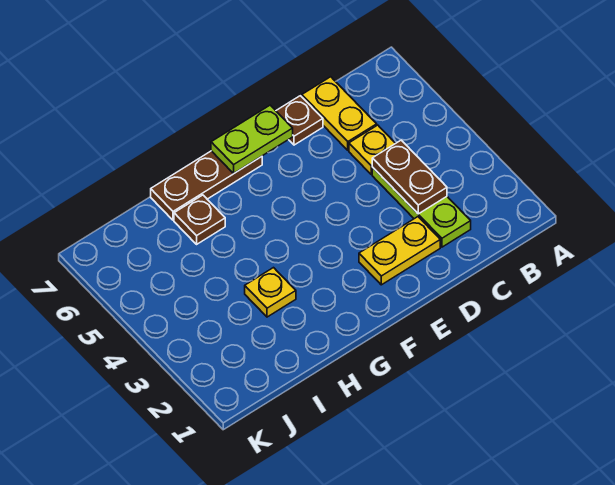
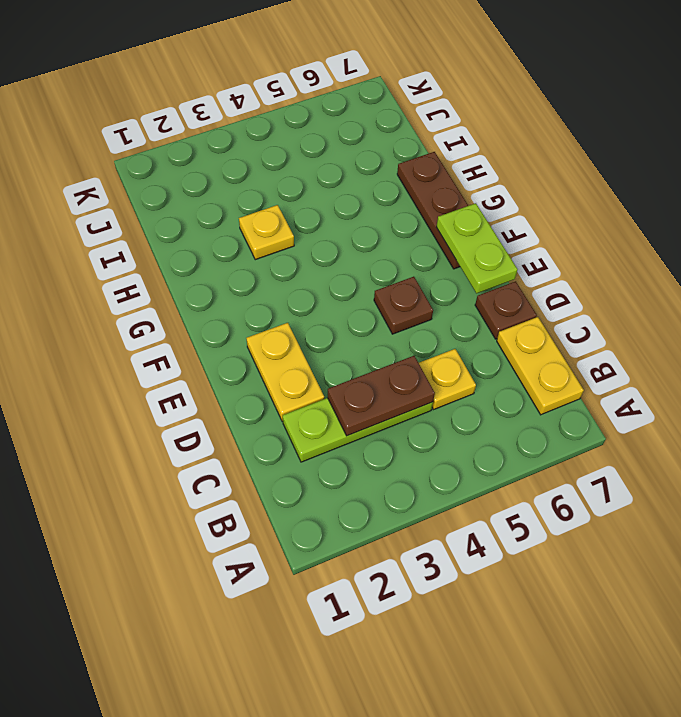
yellow plate C6:C7 level 1 -> yellow plate B7:C7 level 1
brown plate H6 level 1 -> brown plate E5 level 1

